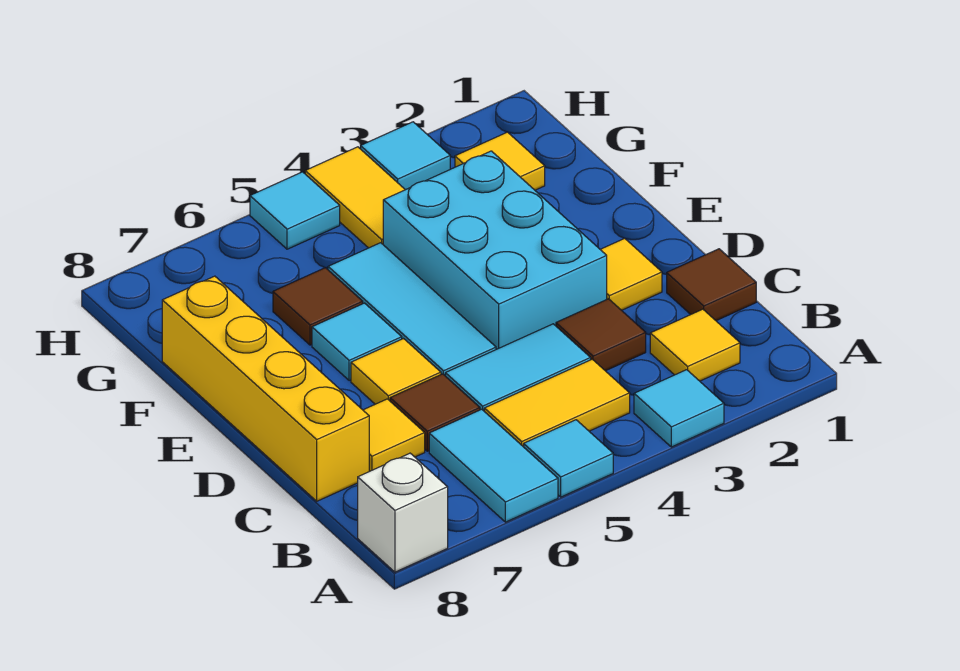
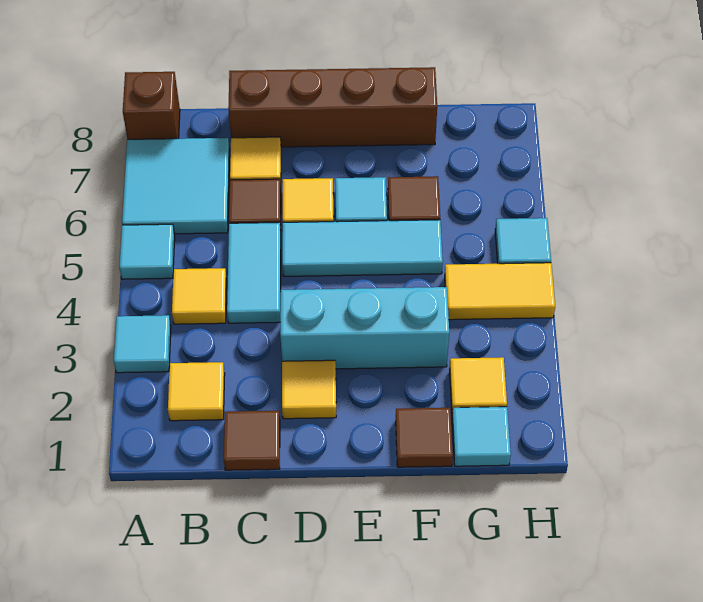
cyan tile A6:B6 level 1 -> cyan tile A6:B7 level 1
white brick A8 level 1 -> brown brick A8 level 1
yellow tile B4:B5 level 1 -> yellow tile B4 level 1
brown tile C3 level 1 -> brown tile F1 level 1
yellow brick C8:F8 level 1 -> brown brick C8:F8 level 1
cyan brick D3:F4 level 1 -> cyan brick D3:F3 level 1
cyan tile H3 level 1 -> cyan tile G1 level 1

